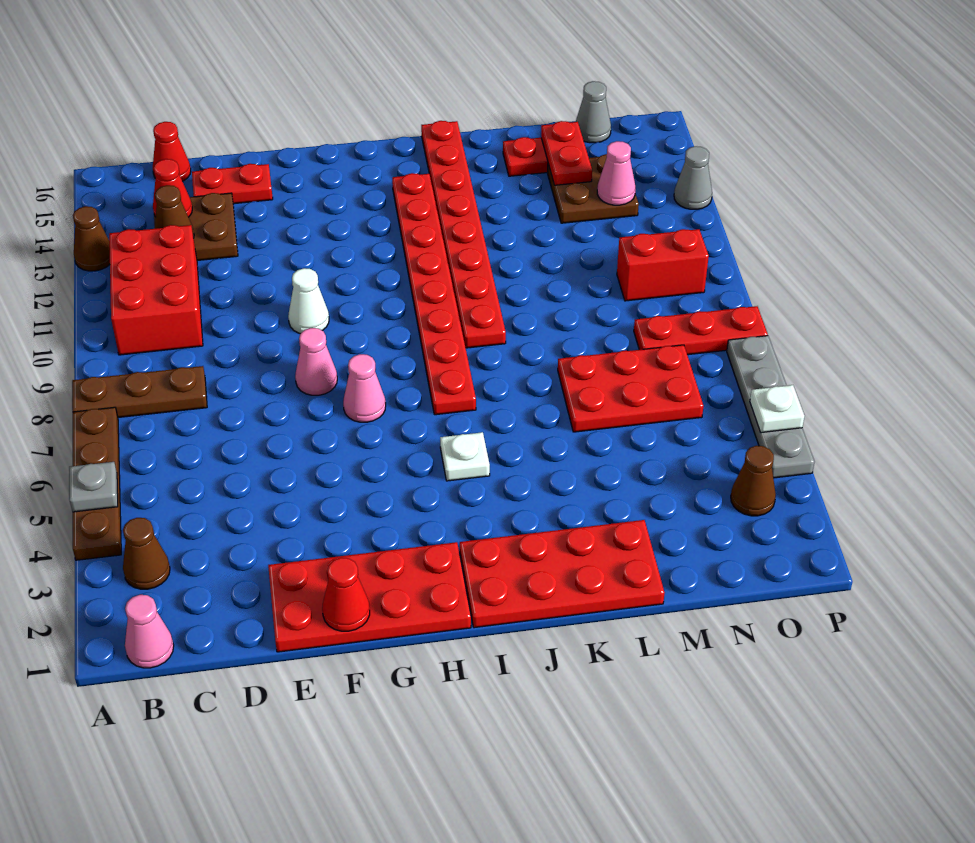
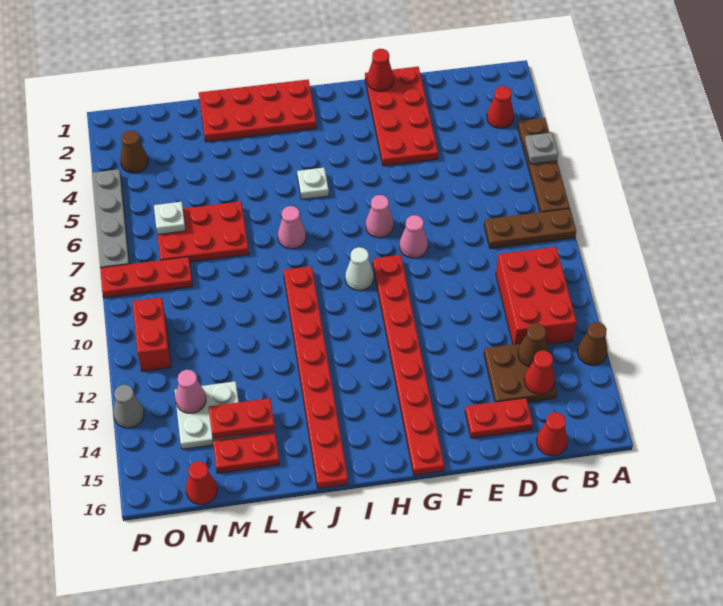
pink cone B1 level 1 -> pink cone J7 level 1
brown cone B3 level 1 -> red cone B3 level 1
red plate E1:H2 level 1 -> red plate E1:F4 level 1
white cone F10 level 1 -> white cone H9 level 1
red plate I7:I14 level 1 -> red plate G9:G16 level 1
brown plate M13:N14 level 1 -> white plate M13:N14 level 1
red plate M14:M15 level 2 -> red plate L14:M14 level 2
red brick N10:O10 level 1 -> red brick O10:O11 level 1
grey cone N16 level 1 -> red cone N16 level 1
white plate P5 level 2 -> white plate N6 level 2

